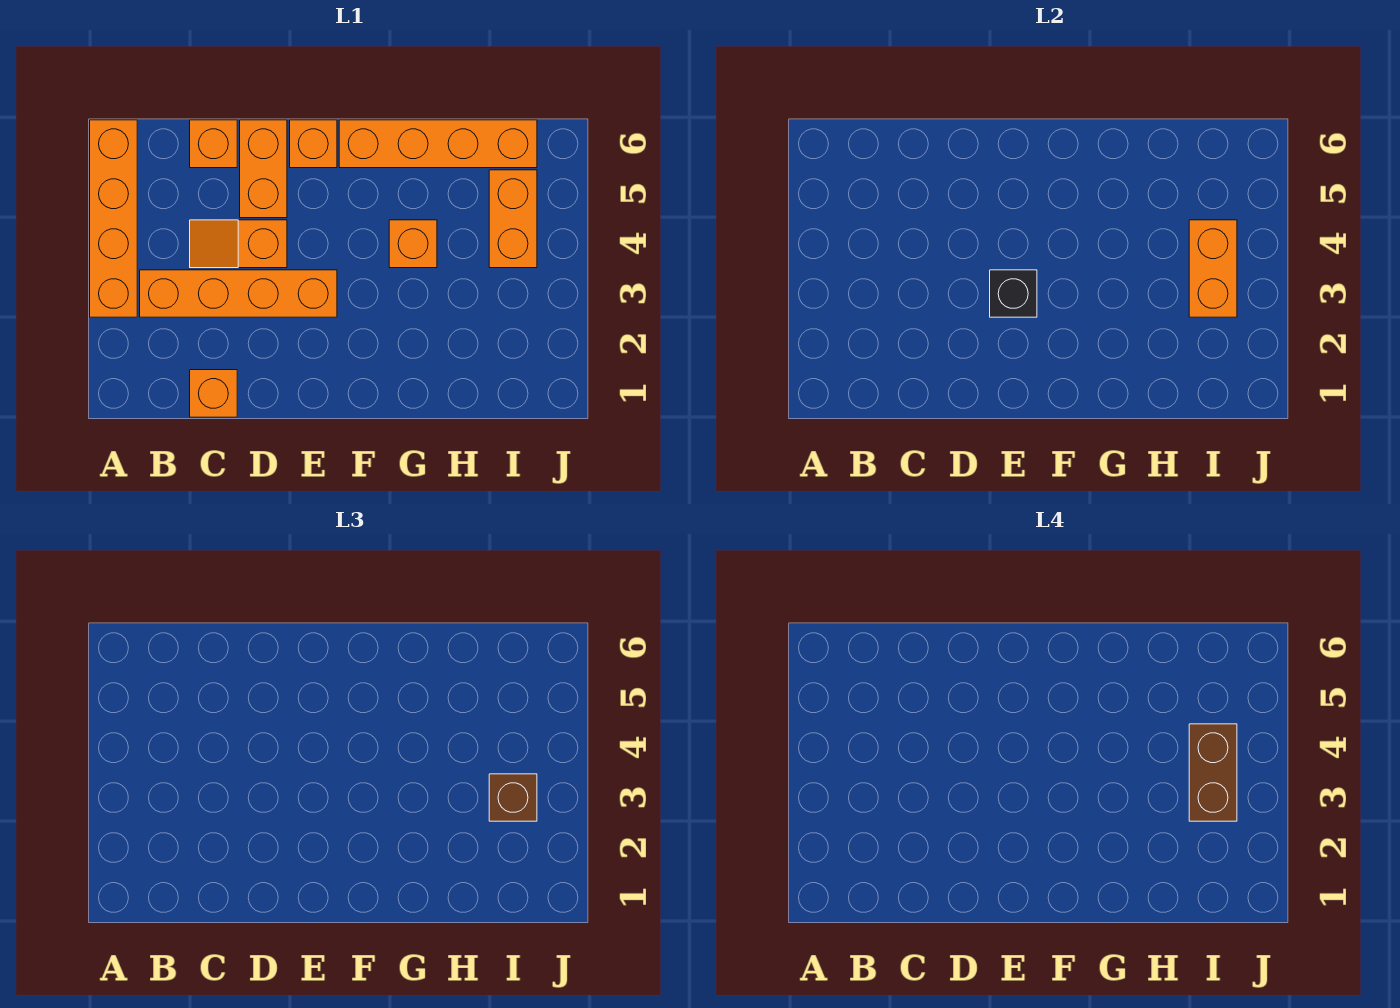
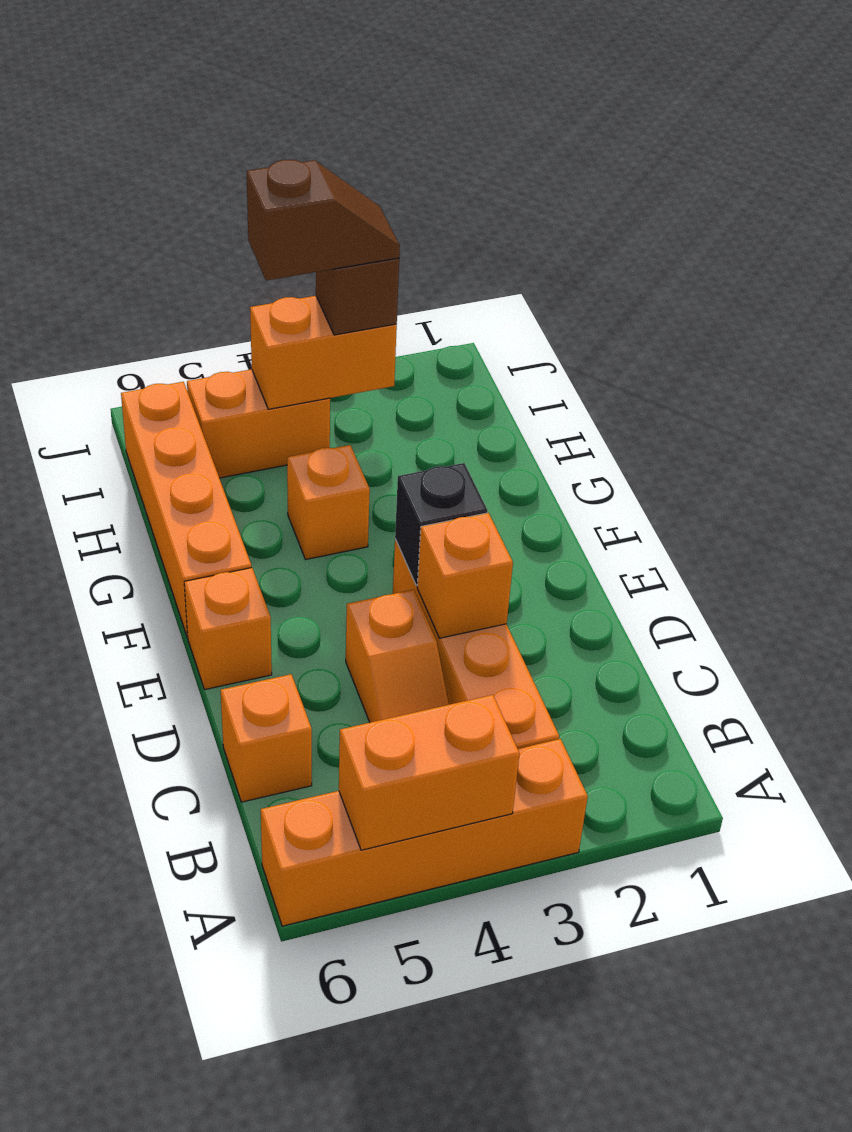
orange brick C1 level 1 -> orange brick D3 level 2
orange brick D5:D6 level 1 -> orange brick A4:A5 level 2
brown brick I3:I4 level 4 -> brown slope I3:I4 level 4 top 4

